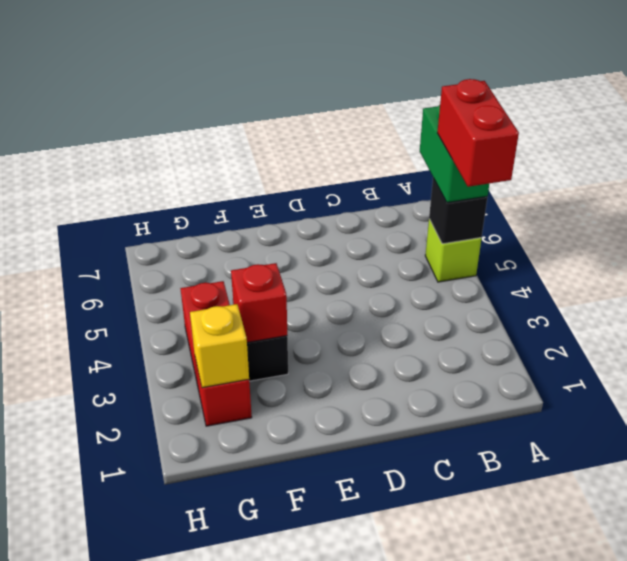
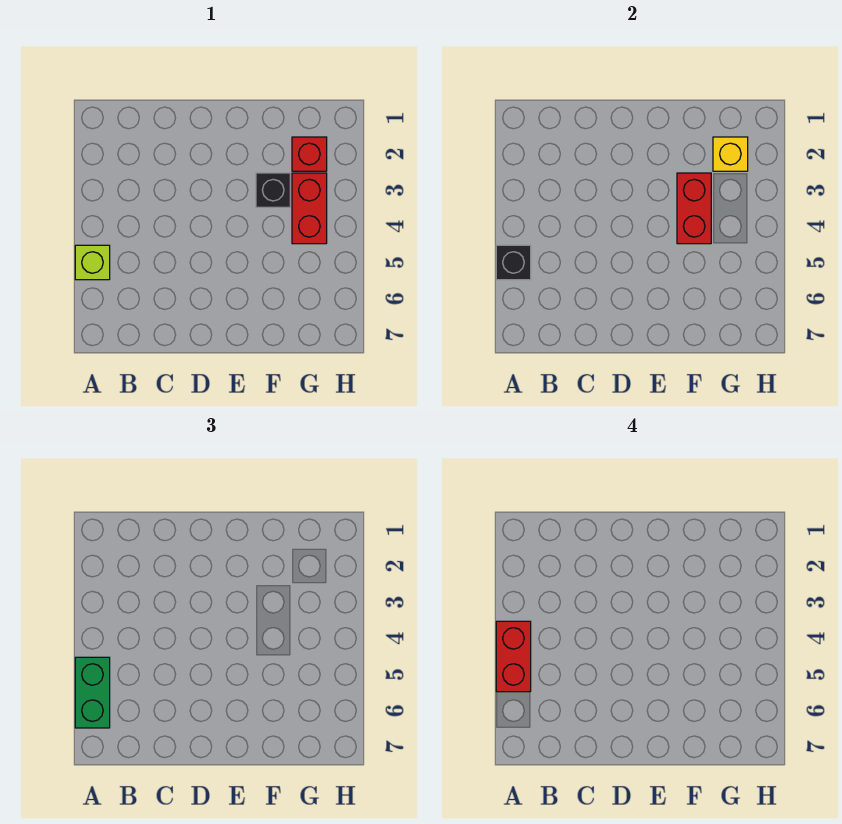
red brick F3 level 2 -> red brick F3:F4 level 2

